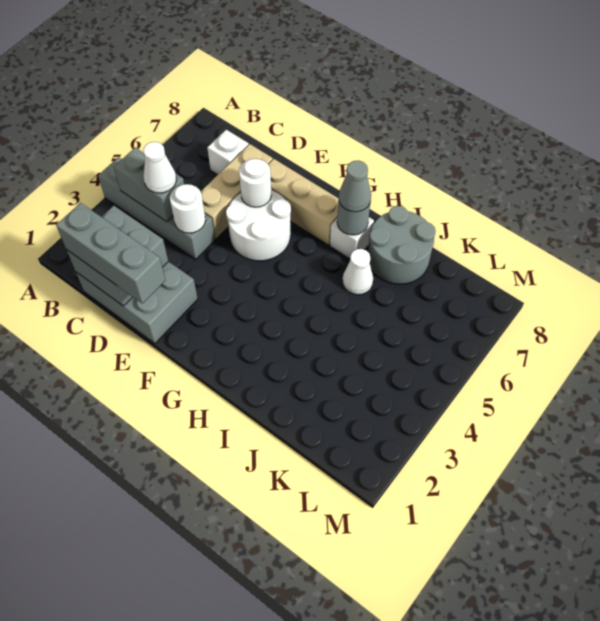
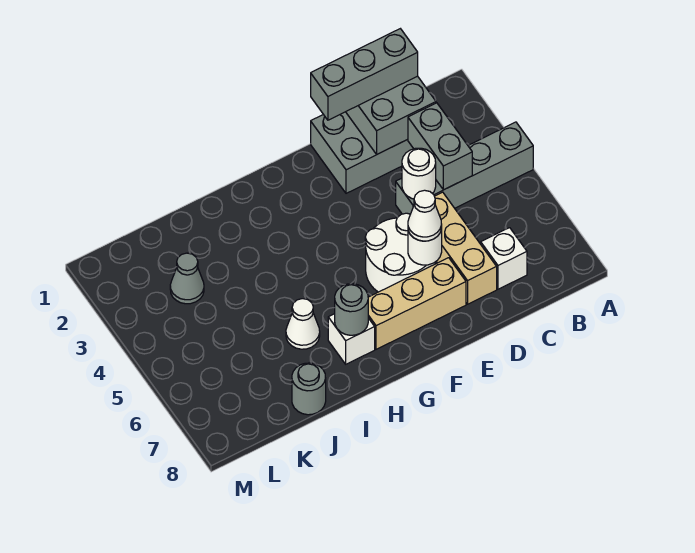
grey brick B4:C4 level 2 -> grey brick C3:C4 level 2
white cone C4 level 3 -> white cone E6 level 3
grey cone H7 level 3 -> grey cone K3 level 1
grey round brick I7:J8 level 1 -> grey round brick J8 level 1

